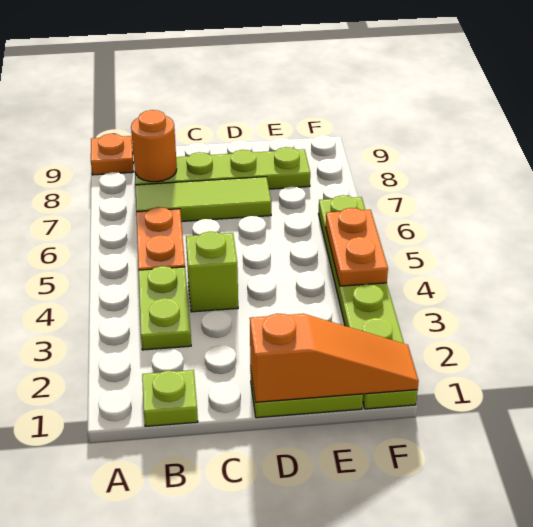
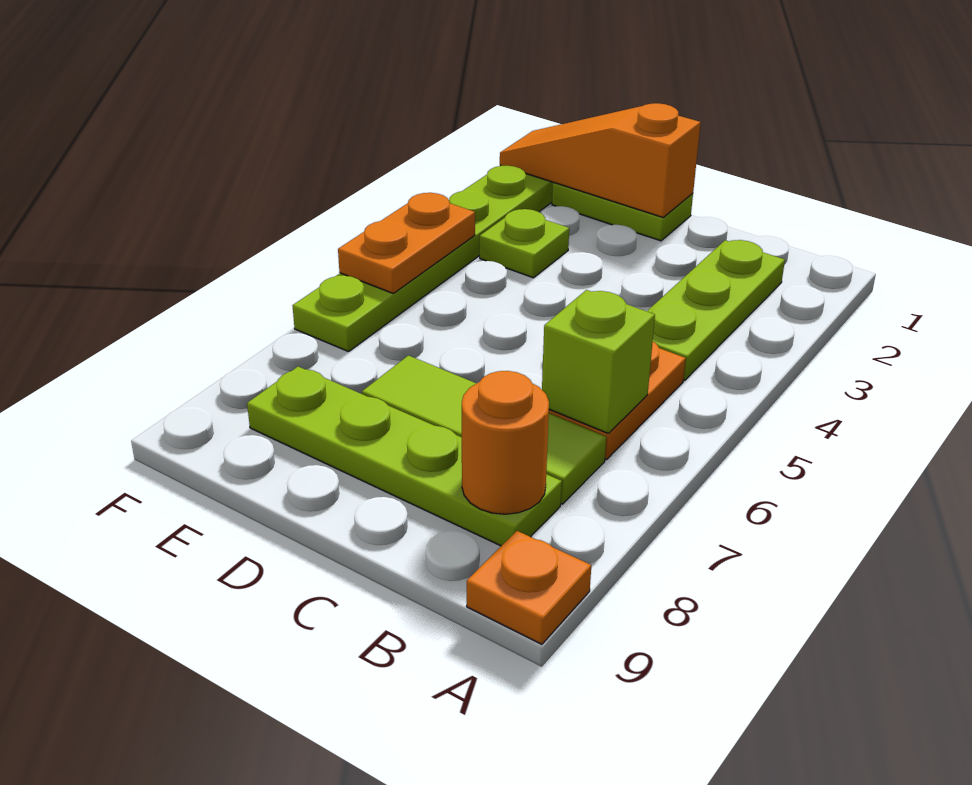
lime plate B1 level 1 -> lime plate E3 level 1
lime plate B3:B4 level 1 -> lime plate B2:B4 level 1
lime brick C4 level 1 -> lime brick B6 level 2

